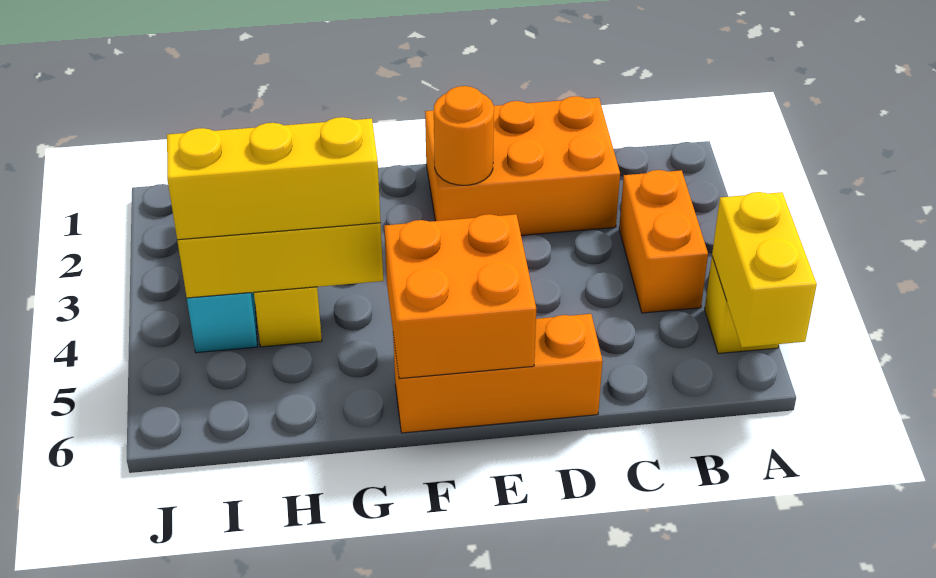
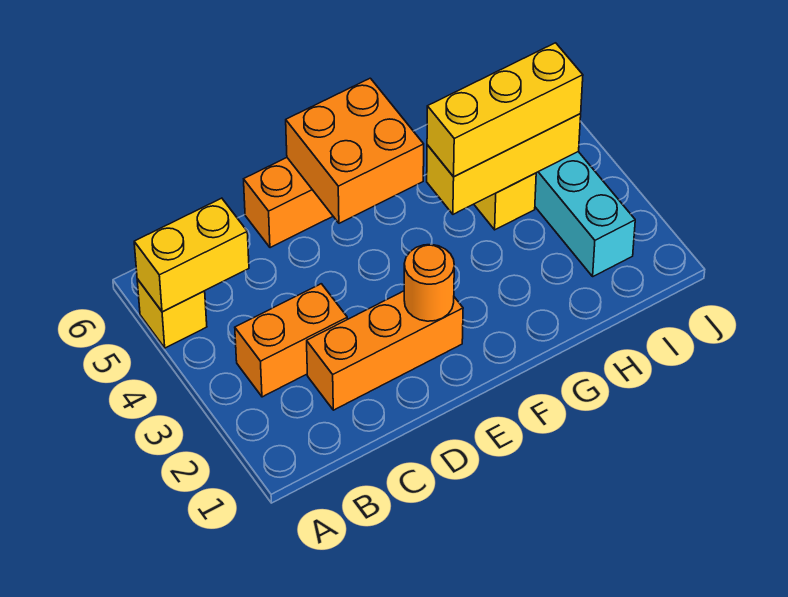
yellow brick A5:A6 level 2 -> yellow brick A5:B5 level 2
orange brick B3:B4 level 1 -> orange brick B3:C3 level 1
orange brick C1:E2 level 1 -> orange brick C2:E2 level 1

